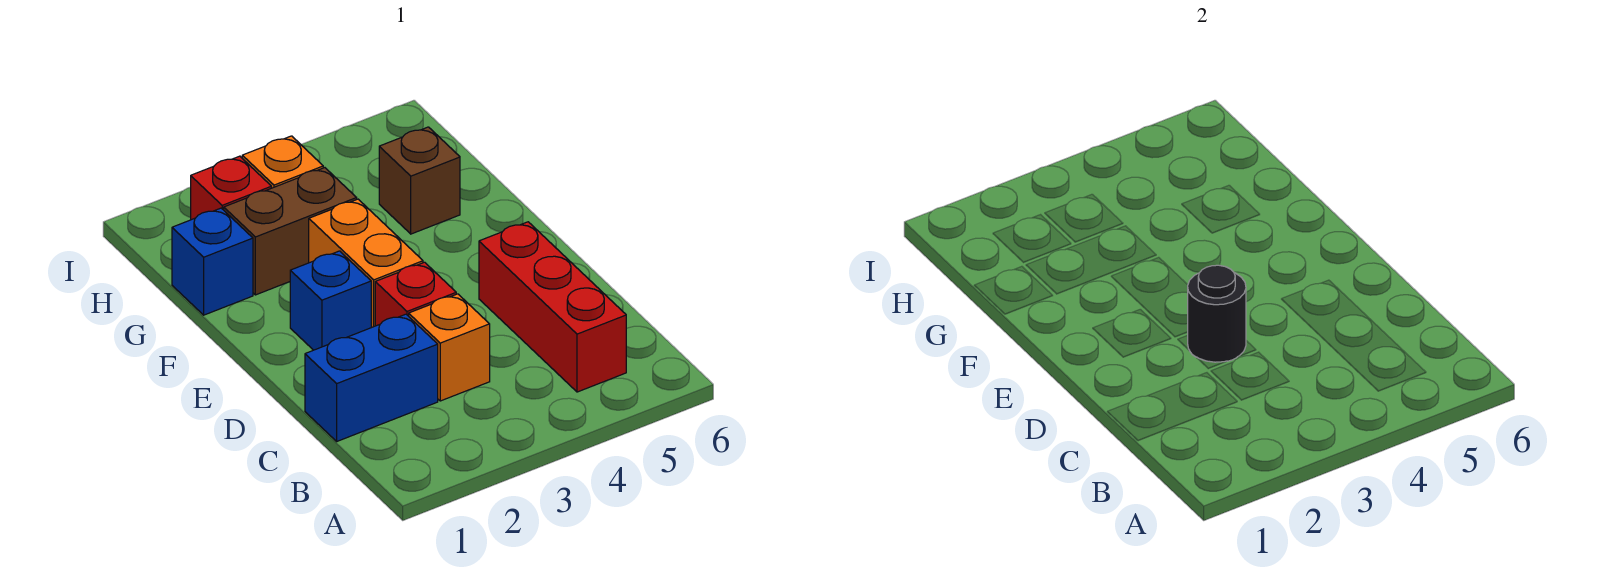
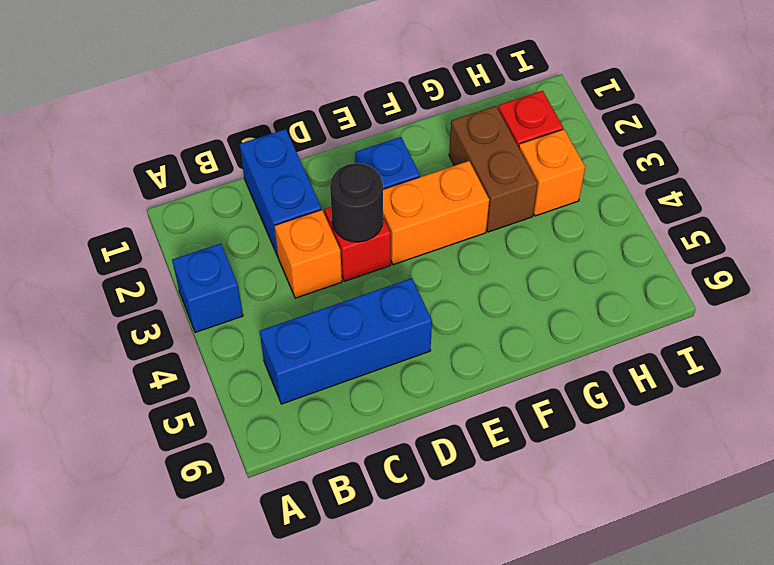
red brick B5:D5 level 1 -> blue brick B5:D5 level 1
blue brick G1 level 1 -> blue brick A3 level 1
brown brick G5 level 1 -> none

